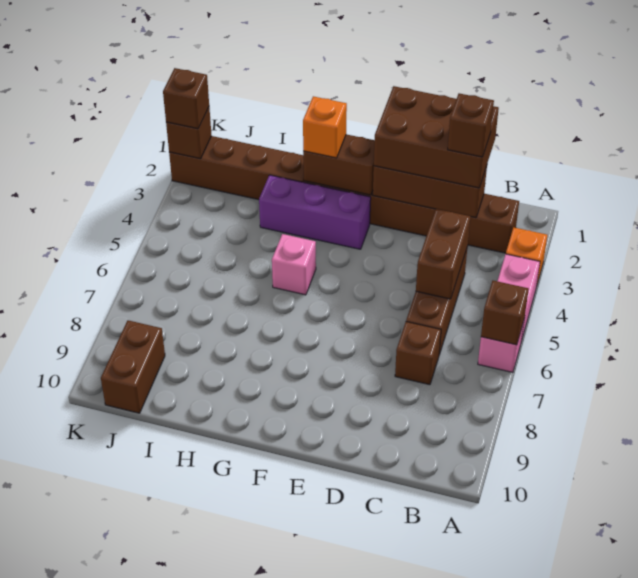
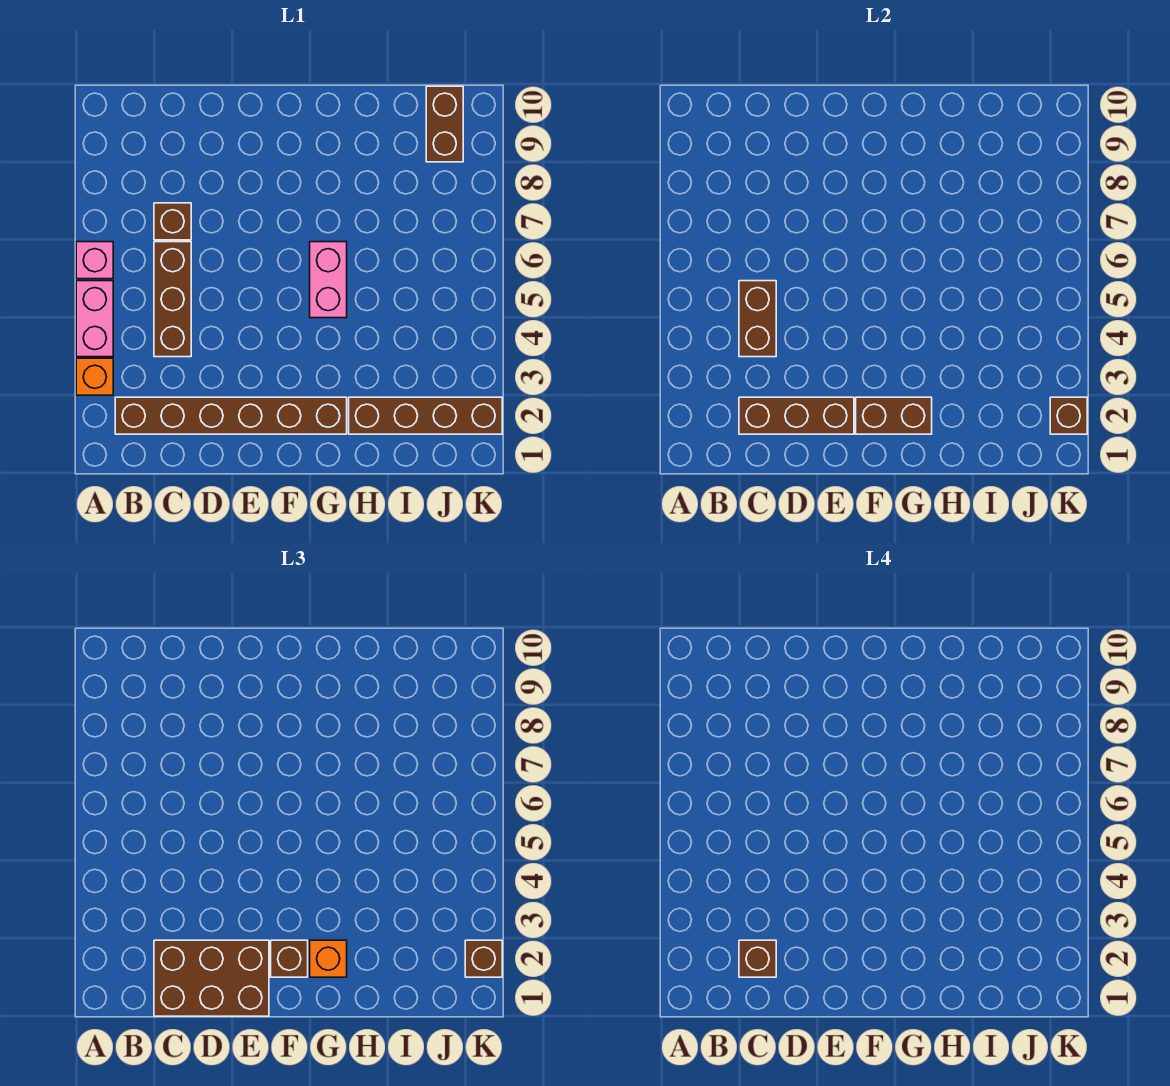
brown brick A6 level 2 -> brown brick F2 level 3
purple brick F3:H3 level 1 -> none
pink brick G5 level 1 -> pink brick G5:G6 level 1

